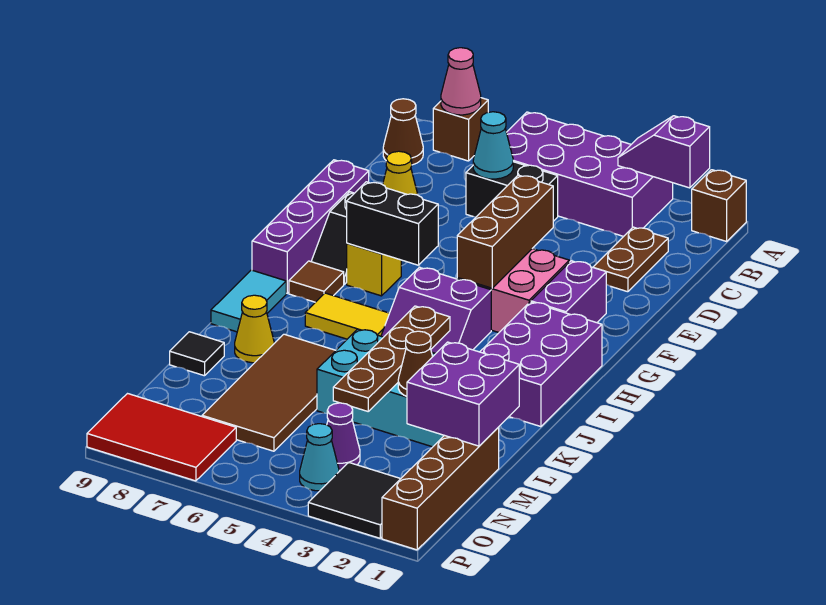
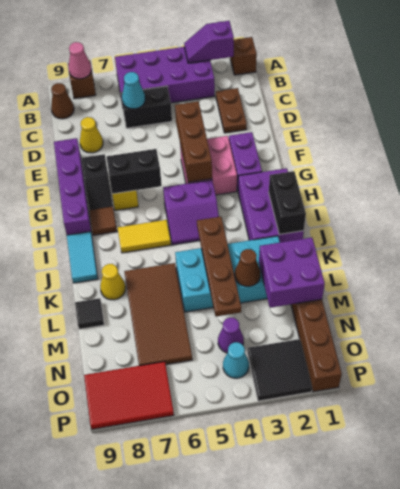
none -> black brick I1:J1 level 2

